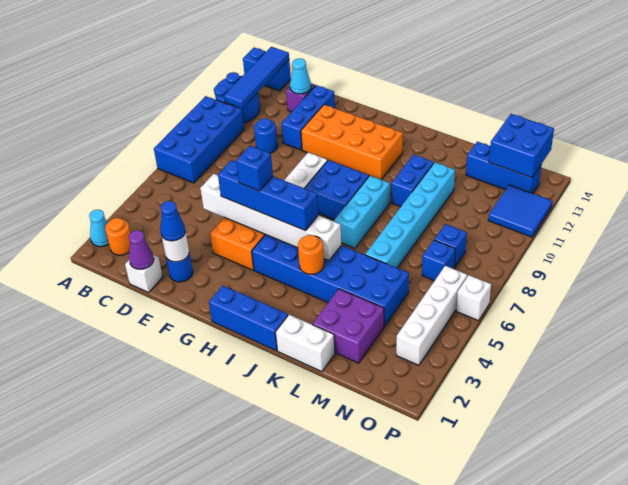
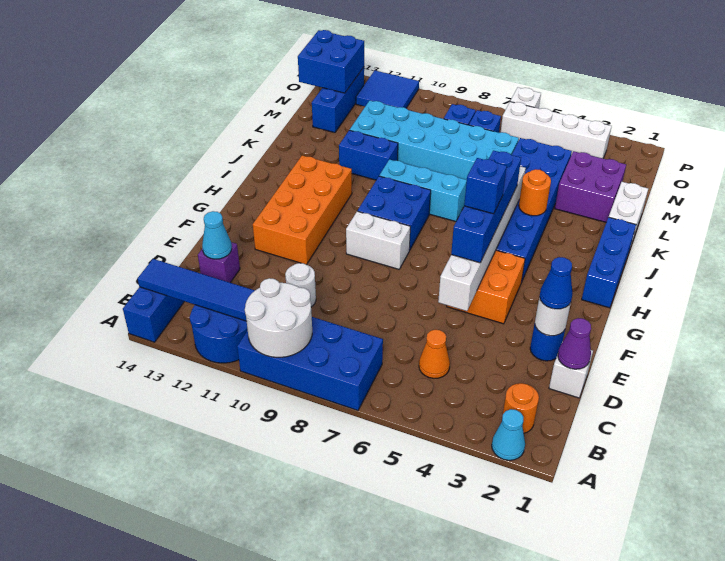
none -> white round brick A9:B10 level 2
none -> orange cone C5 level 1
blue round brick D10 level 1 -> white round brick D10 level 1
blue brick E11:E13 level 1 -> none
cyan brick L6:L11 level 1 -> cyan brick L6:M11 level 1

